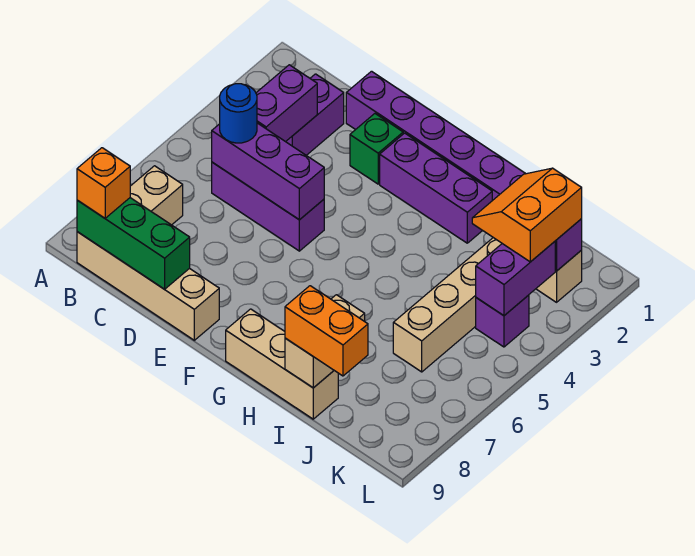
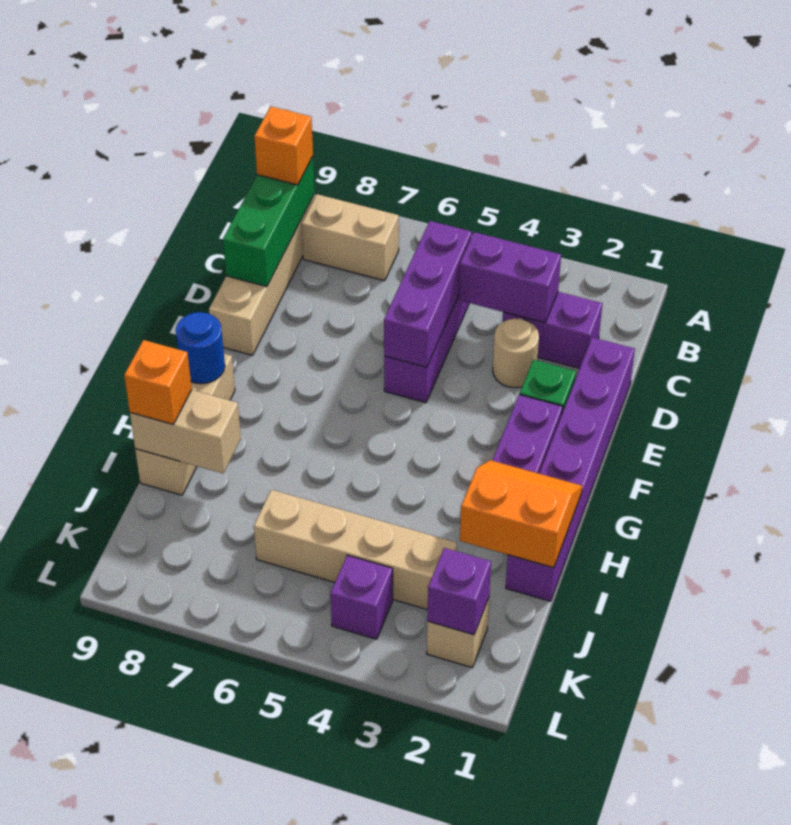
blue round brick C5 level 3 -> blue round brick G9 level 2
none -> tan round brick D3 level 1
orange brick I9:J9 level 3 -> orange brick I9 level 3
orange slope J2:K3 level 3 top K -> orange slope H1:I2 level 2 top I
purple brick K3:K4 level 2 -> none

